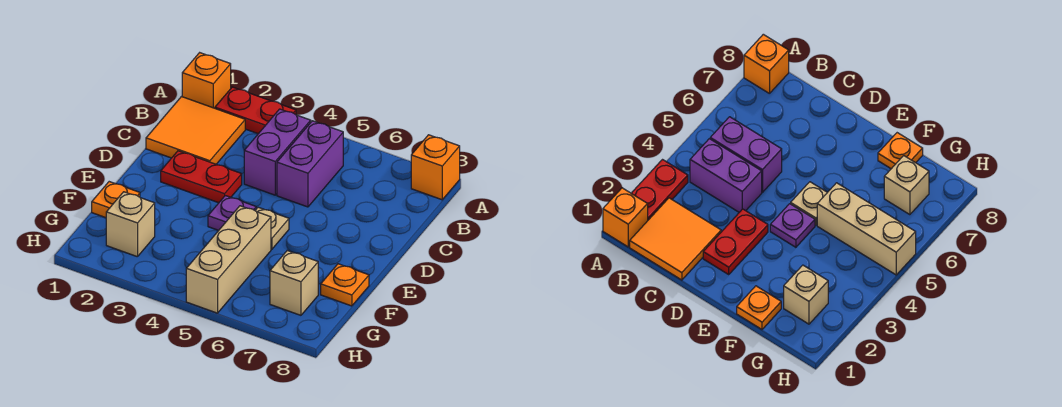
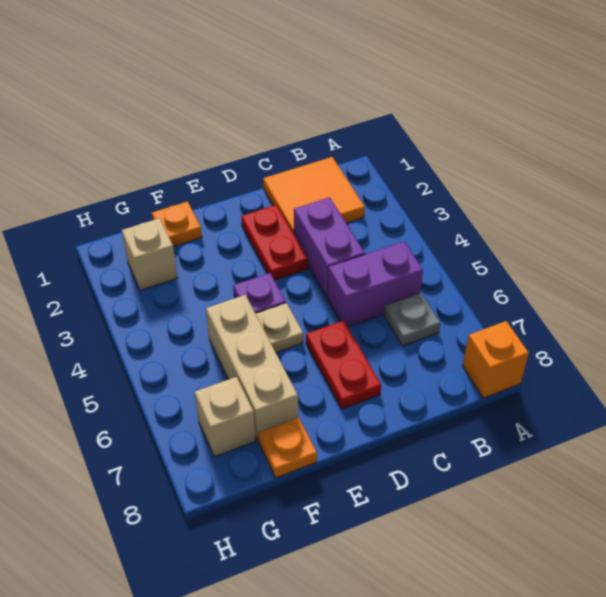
orange brick A1 level 1 -> none
red plate A2:A3 level 1 -> red plate D6:D7 level 1
purple brick B4:C4 level 1 -> purple brick C3:C4 level 1
none -> grey plate B6 level 1
tan brick F5:H5 level 1 -> tan brick F5:F7 level 1

